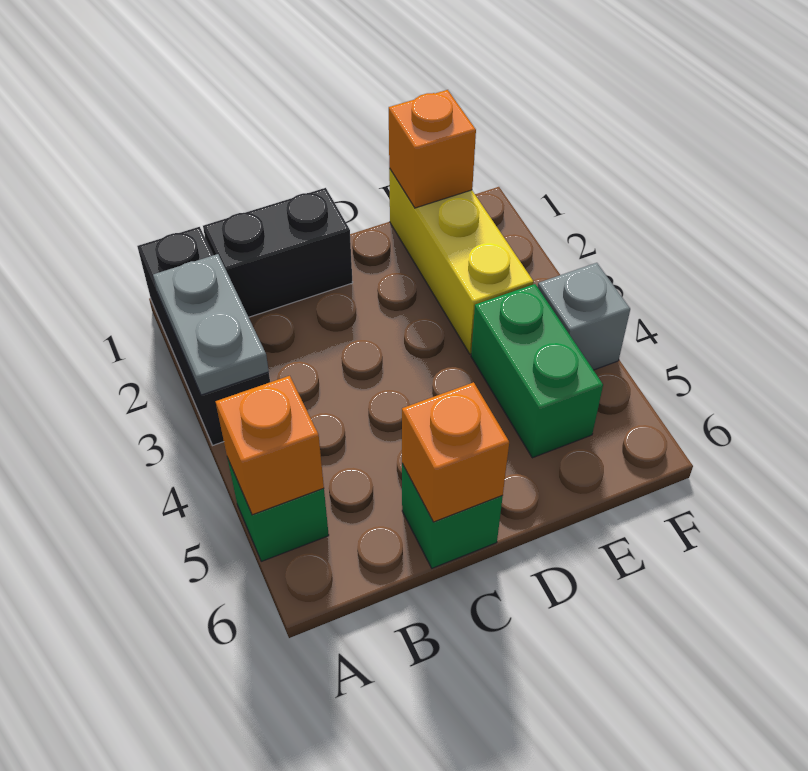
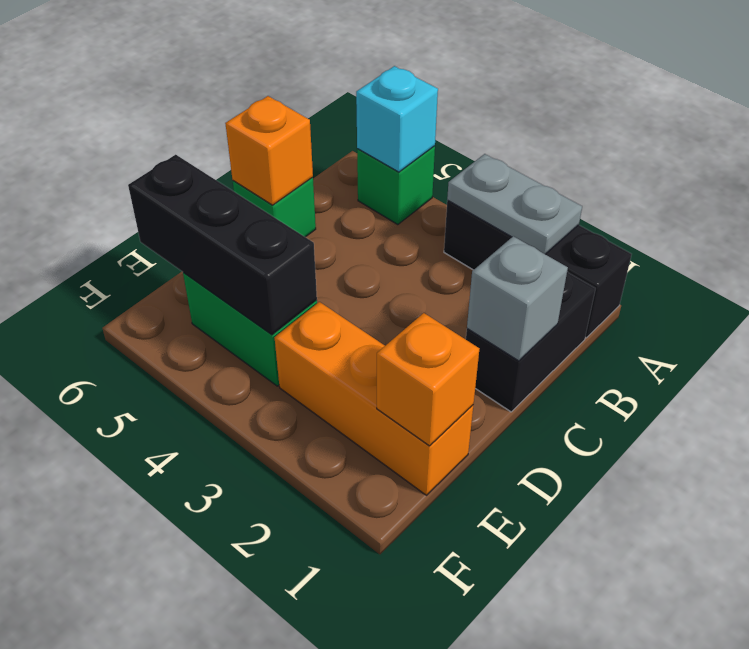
orange brick A5 level 2 -> cyan brick A5 level 2
yellow brick E1:E3 level 1 -> orange brick E1:E3 level 1
none -> black brick E4:E6 level 2
grey brick F4 level 1 -> grey brick C1 level 2

